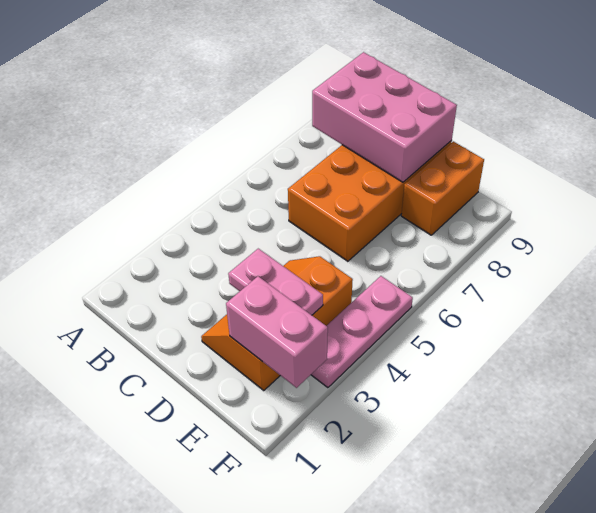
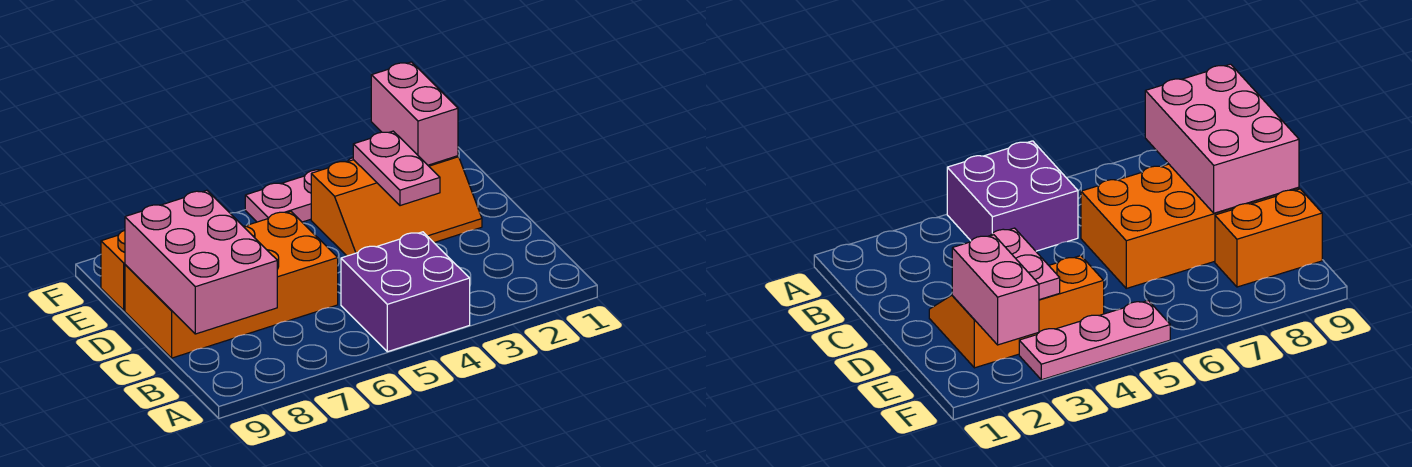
none -> purple brick A4:B5 level 1

